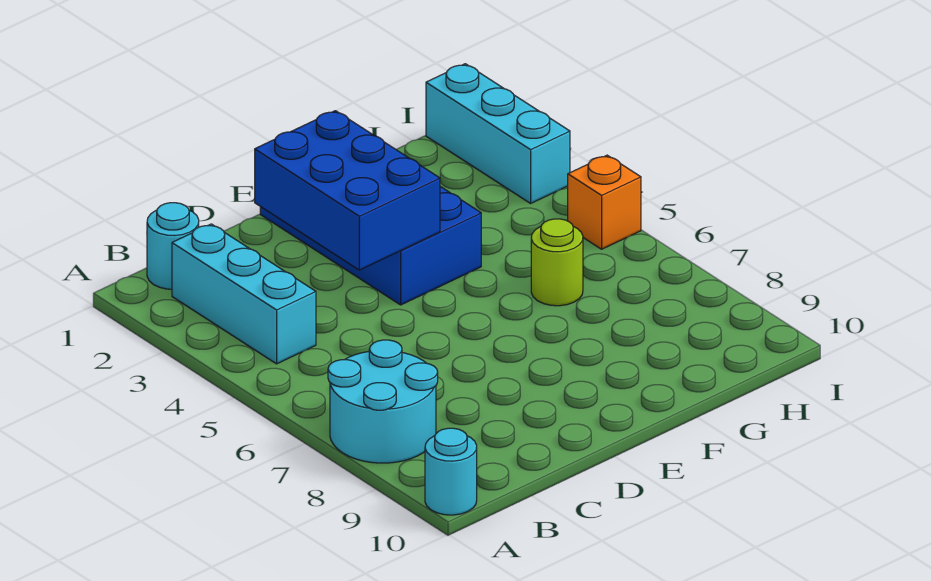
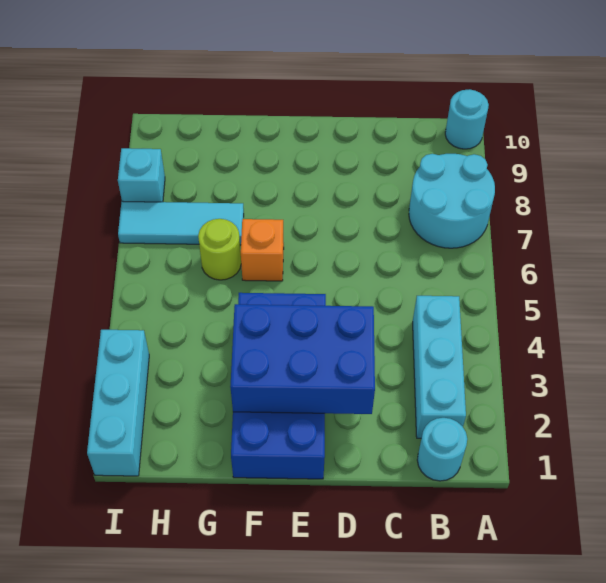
blue brick D2:E4 level 2 -> blue brick D2:F3 level 2
none -> cyan tile G7:I7 level 1
orange brick I5 level 1 -> orange brick F6 level 1
none -> cyan brick I8 level 1

